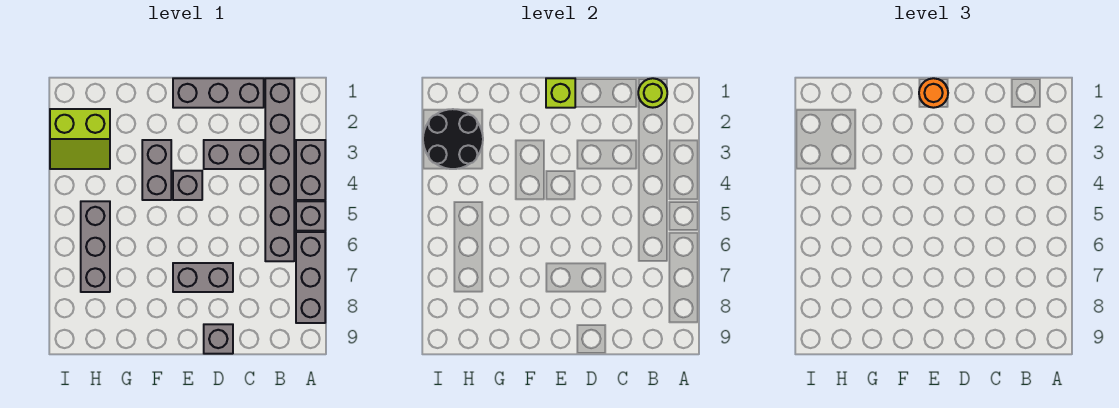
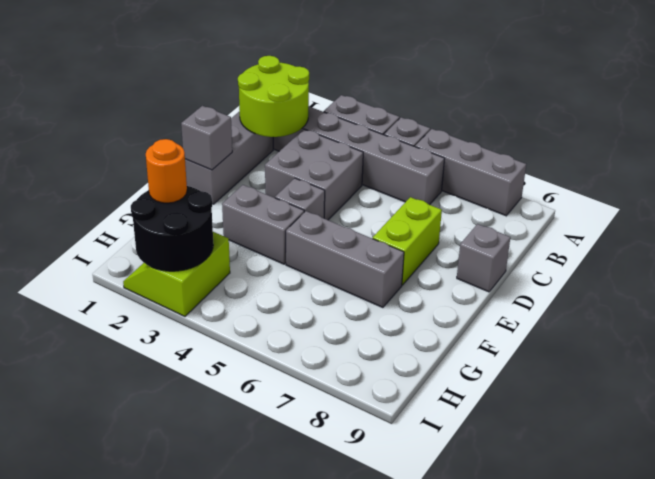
lime round brick B1 level 2 -> lime round brick B1:C2 level 2
grey brick C3:D3 level 1 -> grey brick C3:D4 level 1
grey brick D7:E7 level 1 -> lime brick D7:E7 level 1
lime brick E1 level 2 -> grey brick E1 level 2
orange round brick E1 level 3 -> orange round brick H2 level 3
lime slope H2:I3 level 1 top 2 -> lime slope H2:I3 level 1 top 3
grey brick H5:H7 level 1 -> grey brick F5:F7 level 1

